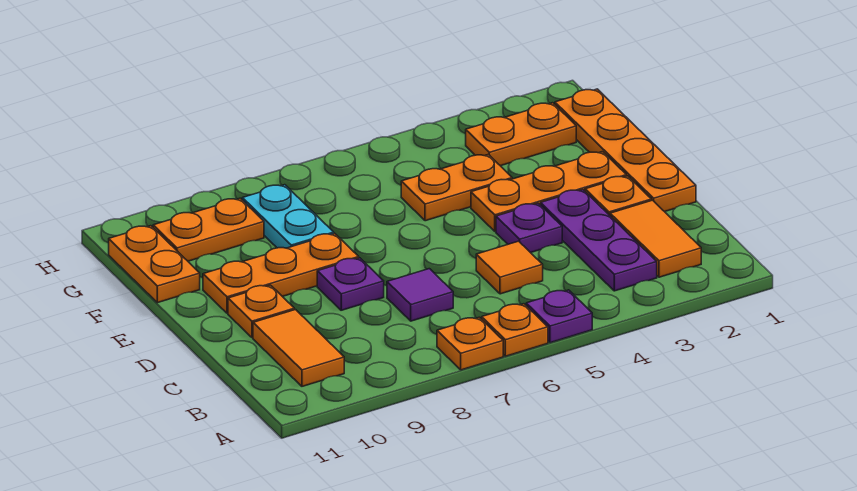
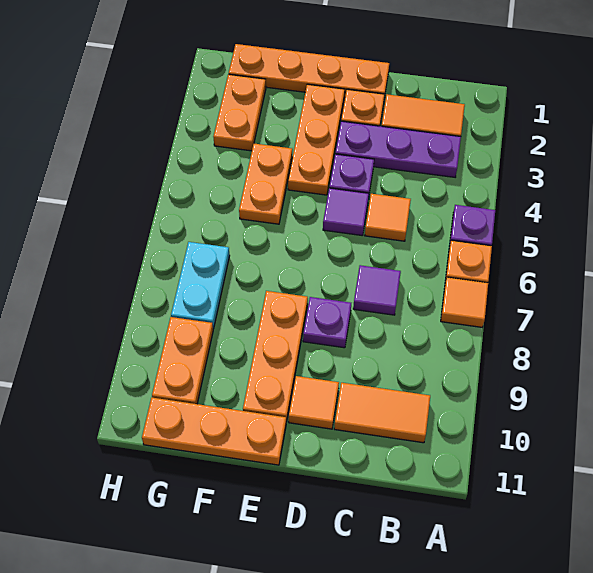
orange plate A7 level 1 -> orange tile A7 level 1
none -> purple tile D5 level 1
orange plate D10 level 1 -> orange tile D10 level 1
cyan plate F8:G8 level 1 -> cyan plate G7:G8 level 1
orange plate F11:G11 level 1 -> orange plate E11:G11 level 1

